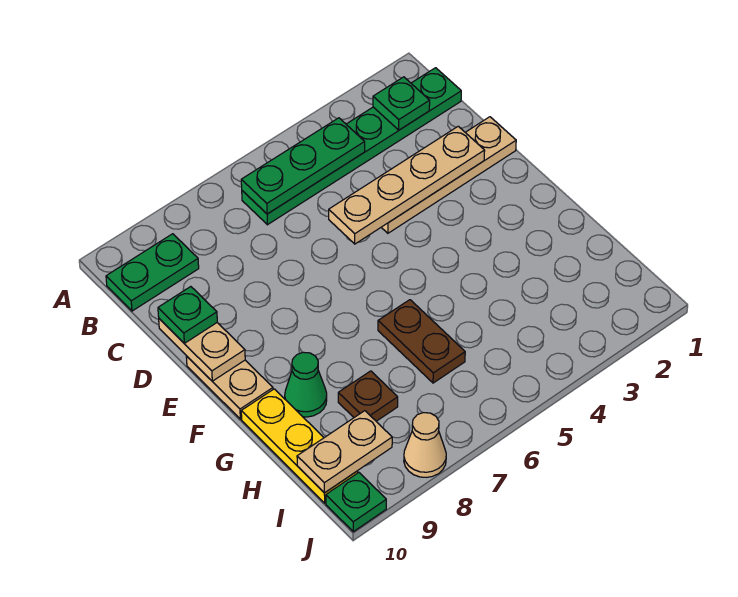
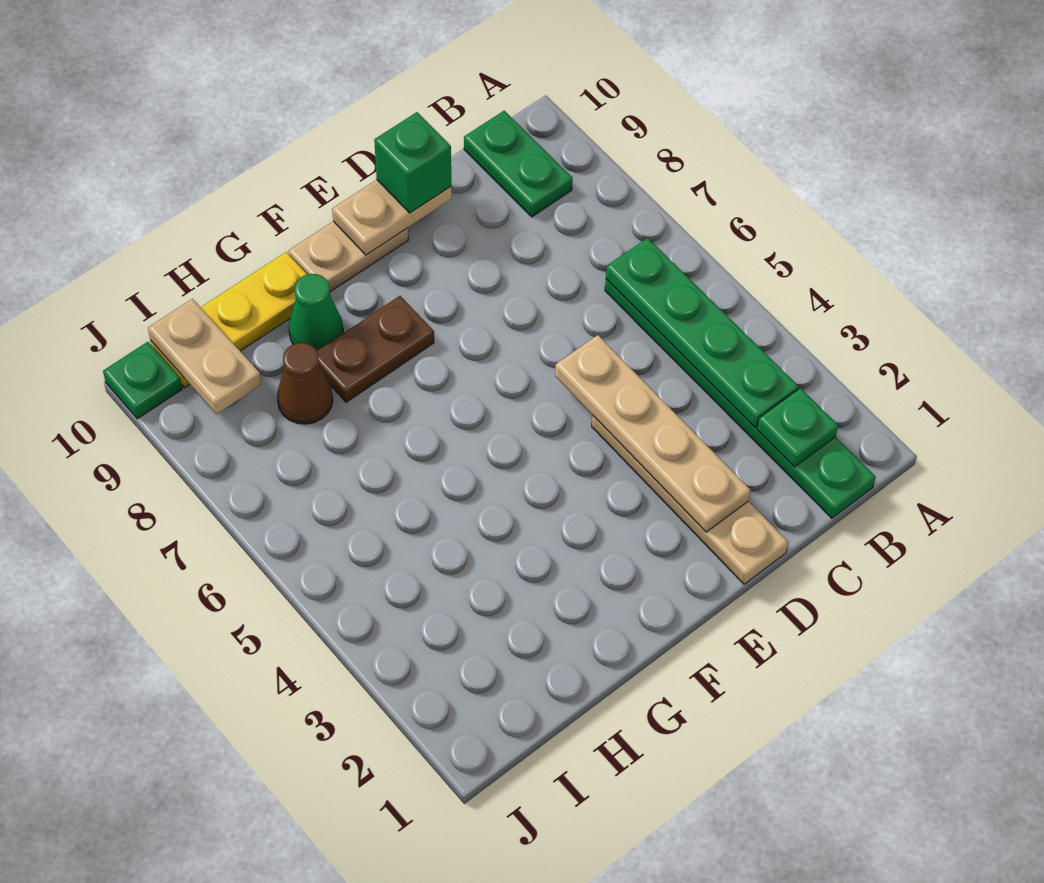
green plate B4:B6 level 2 -> green plate B3:B6 level 2
green plate D10 level 3 -> green brick D10 level 3
brown plate G6:H6 level 1 -> brown plate F8:G8 level 1
brown plate H8 level 1 -> brown cone H8 level 1
tan cone J8 level 1 -> none

